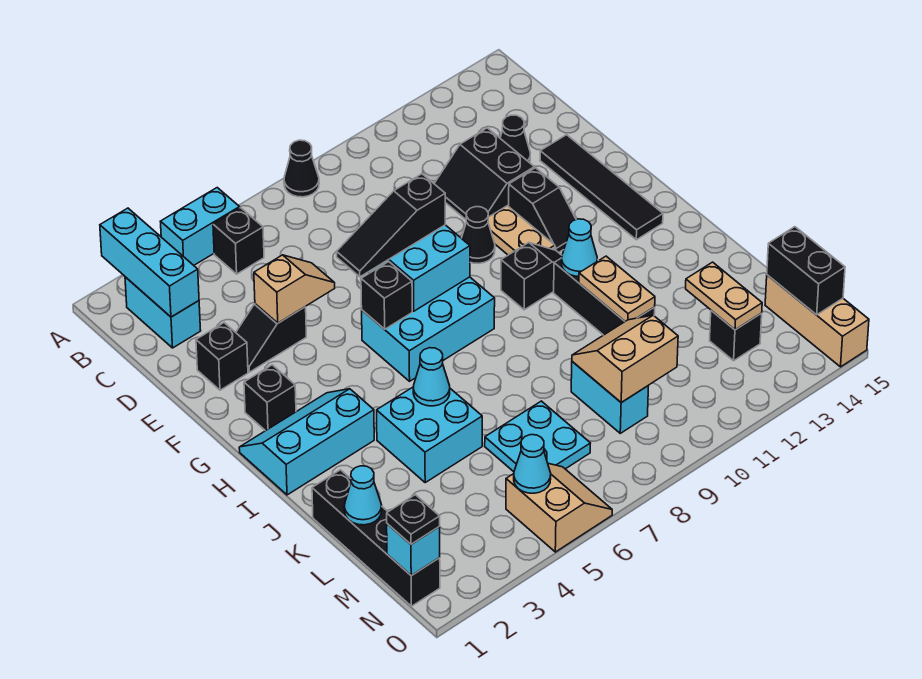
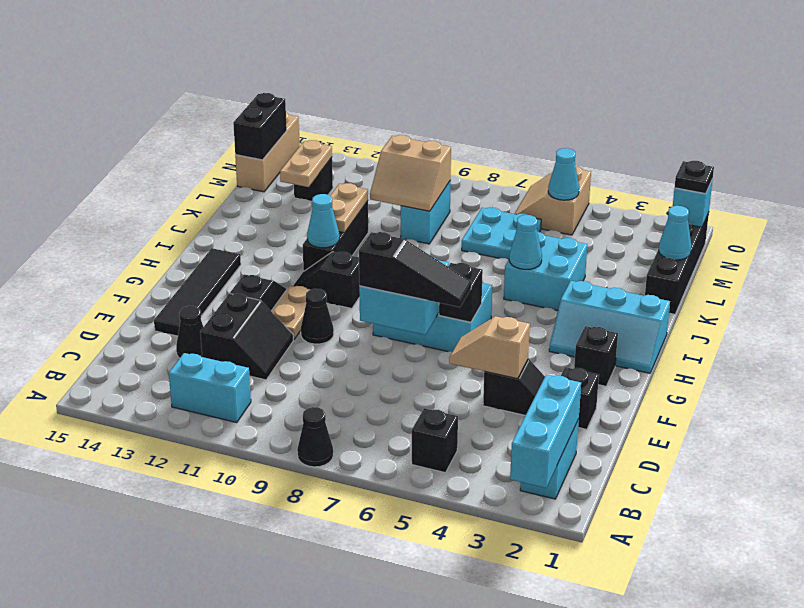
cyan brick A4:A5 level 1 -> cyan brick B11:B12 level 1

